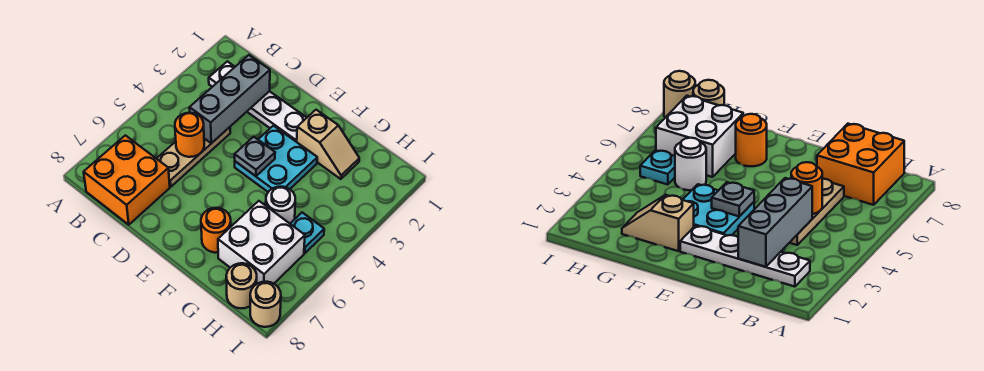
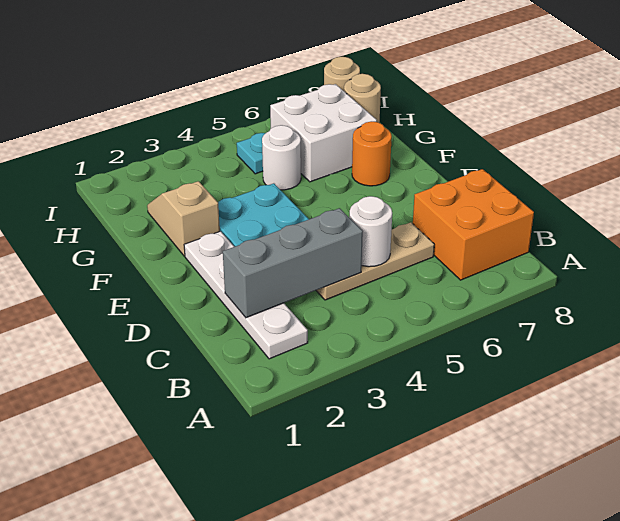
orange round brick C5 level 2 -> white round brick C5 level 2
grey plate E4 level 2 -> none

